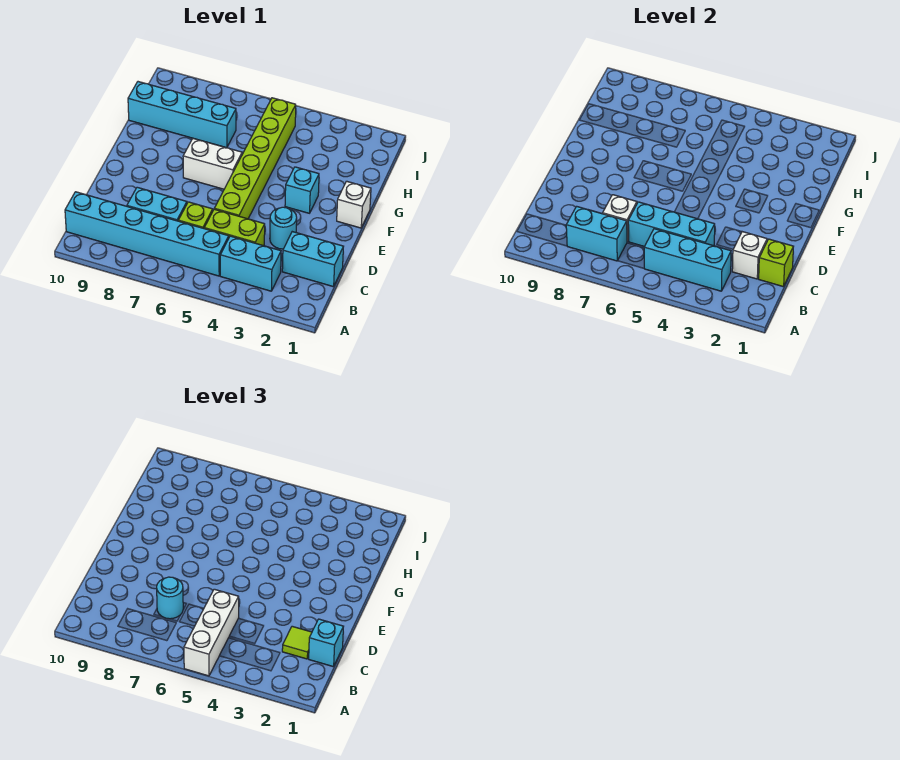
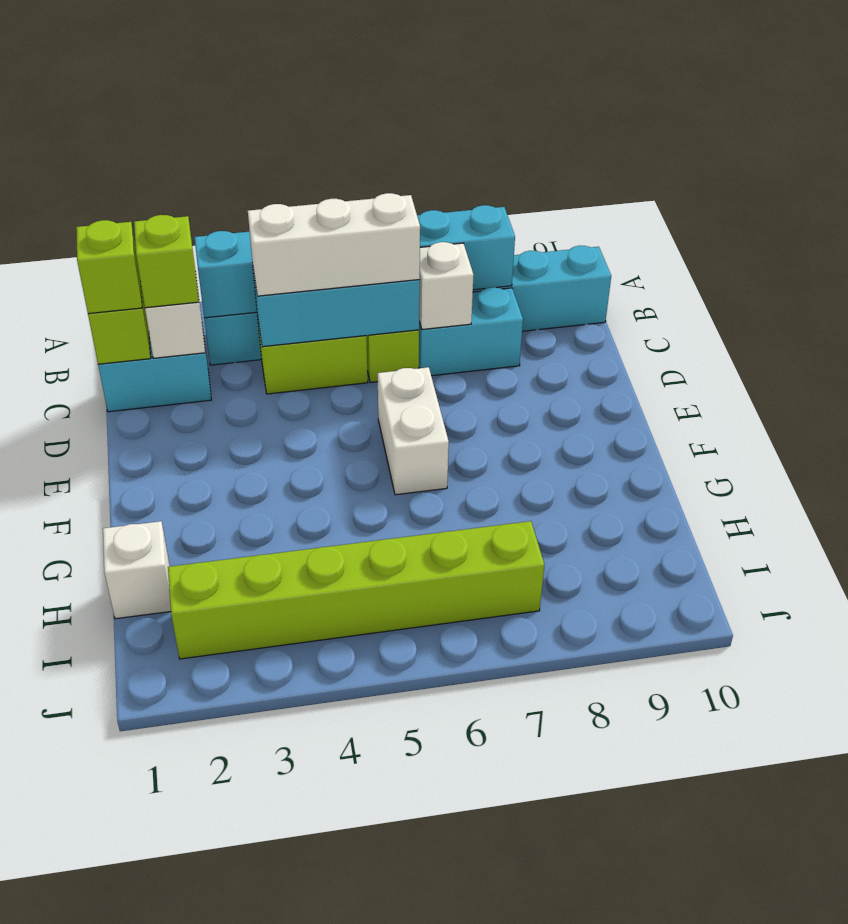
white brick A5:C5 level 3 -> white brick C4:C6 level 3
cyan brick C1 level 3 -> lime brick C1 level 3
lime tile C2 level 3 -> lime brick C2 level 3
cyan round brick C7 level 3 -> none
cyan round brick D3 level 1 -> none
lime brick D5:I5 level 1 -> lime brick I2:I7 level 1
white brick F1 level 1 -> white brick H1 level 1
cyan brick F3 level 1 -> none
white brick F6:F7 level 1 -> white brick E6:F6 level 1
cyan brick H7:H10 level 1 -> none

